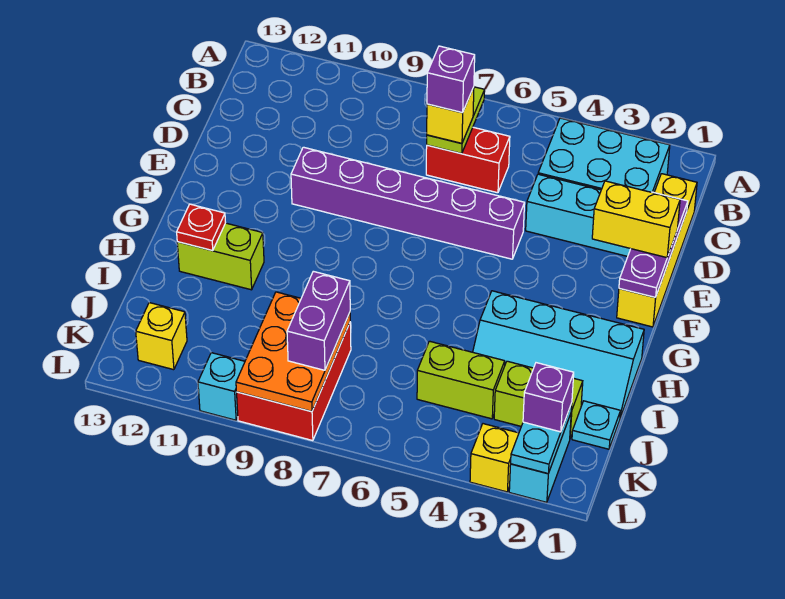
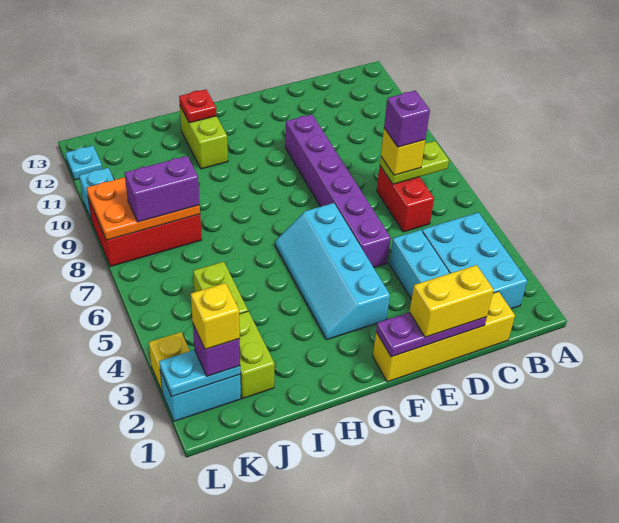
yellow brick E1:E2 level 3 -> yellow brick D1:E1 level 3
cyan slope H1:I4 level 1 top H -> cyan slope F3:G6 level 1 top F
cyan plate J1 level 1 -> cyan plate L12 level 1
yellow brick K12 level 1 -> yellow brick K2 level 4

